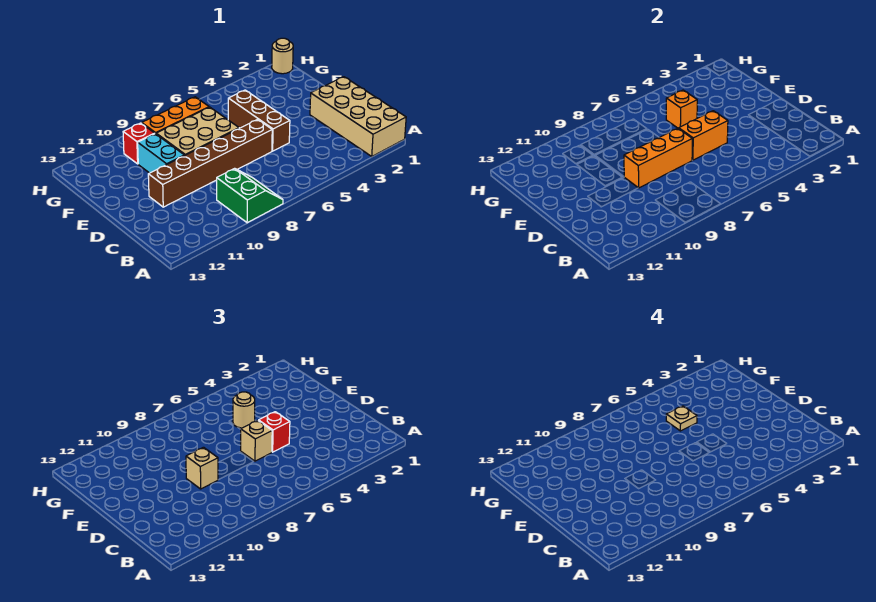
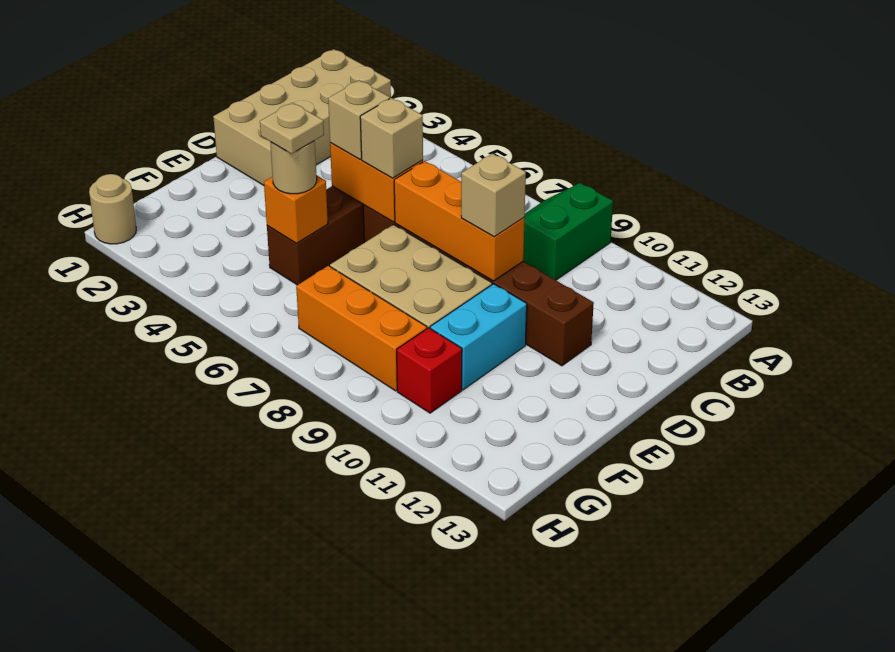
red brick D5 level 3 -> tan brick D5 level 3

